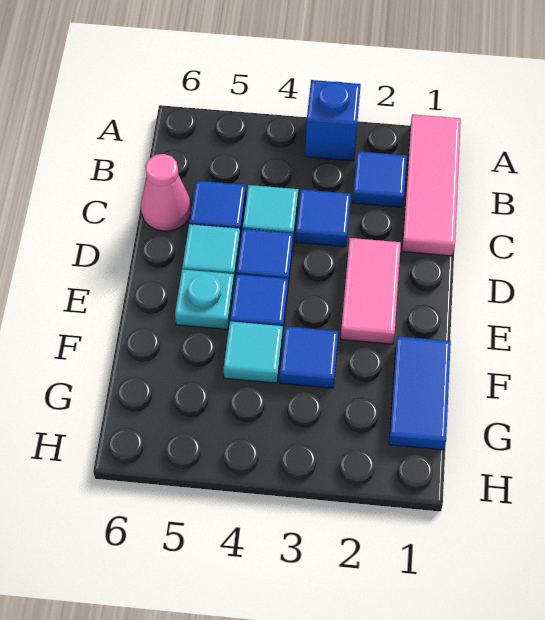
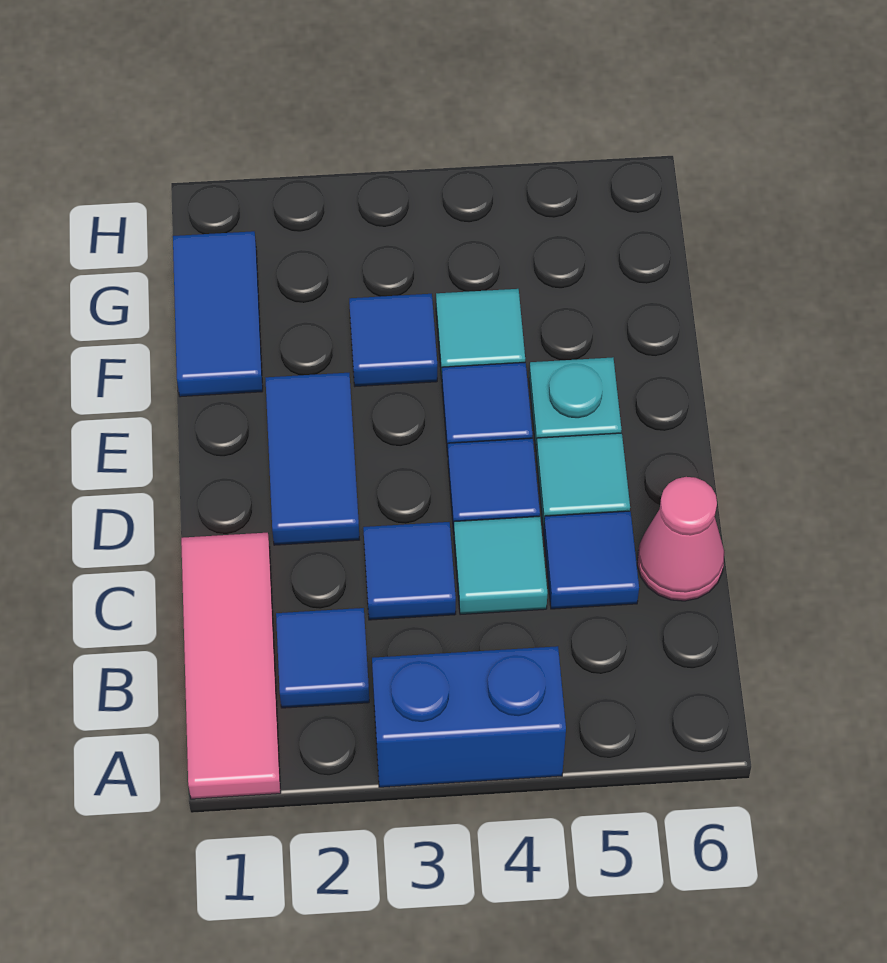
blue brick A3 level 1 -> blue brick A3:A4 level 1
pink tile D2:E2 level 1 -> blue tile D2:E2 level 1

